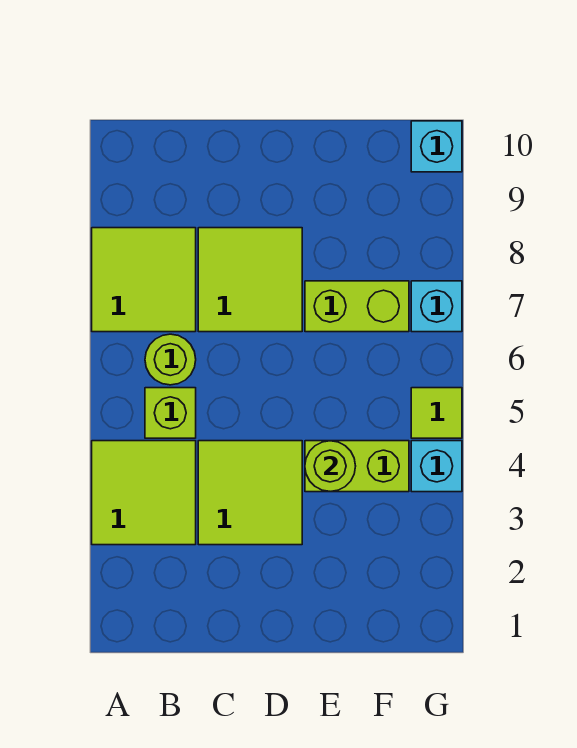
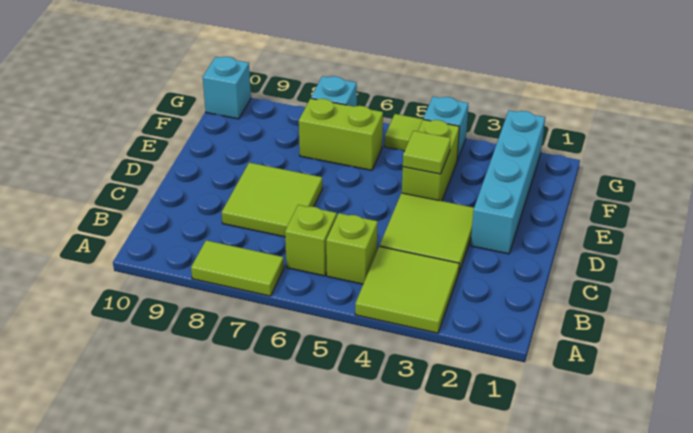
lime tile A7:B8 level 1 -> lime tile A7:A8 level 1
lime round brick B6 level 1 -> lime brick B6 level 1
none -> cyan brick D2:G2 level 1
lime round brick E4 level 2 -> lime tile E4 level 2
lime brick E7:F7 level 1 -> lime brick F6:F7 level 1

